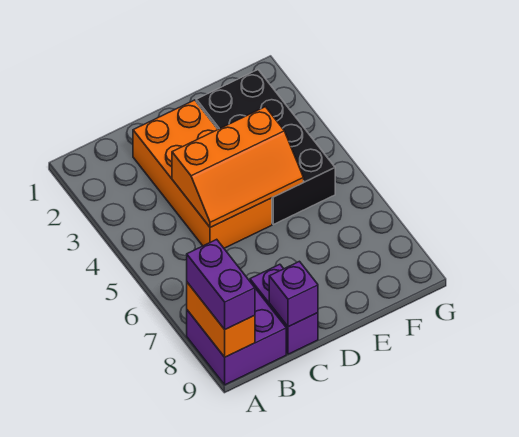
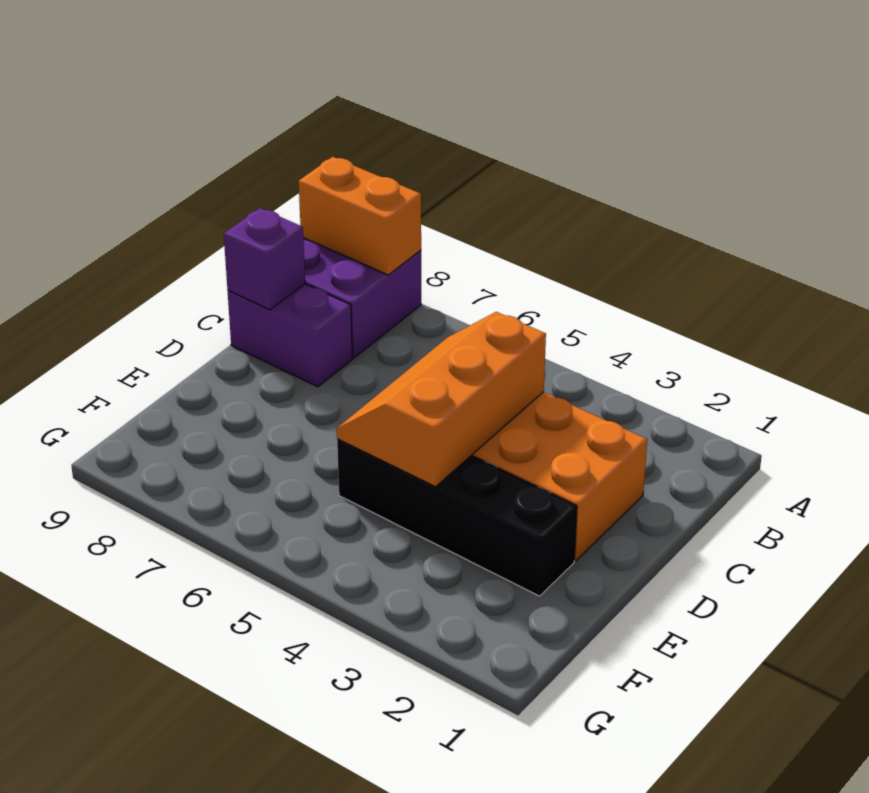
purple brick A8:A9 level 3 -> none
black brick E2:F5 level 1 -> black brick E2:E5 level 1

